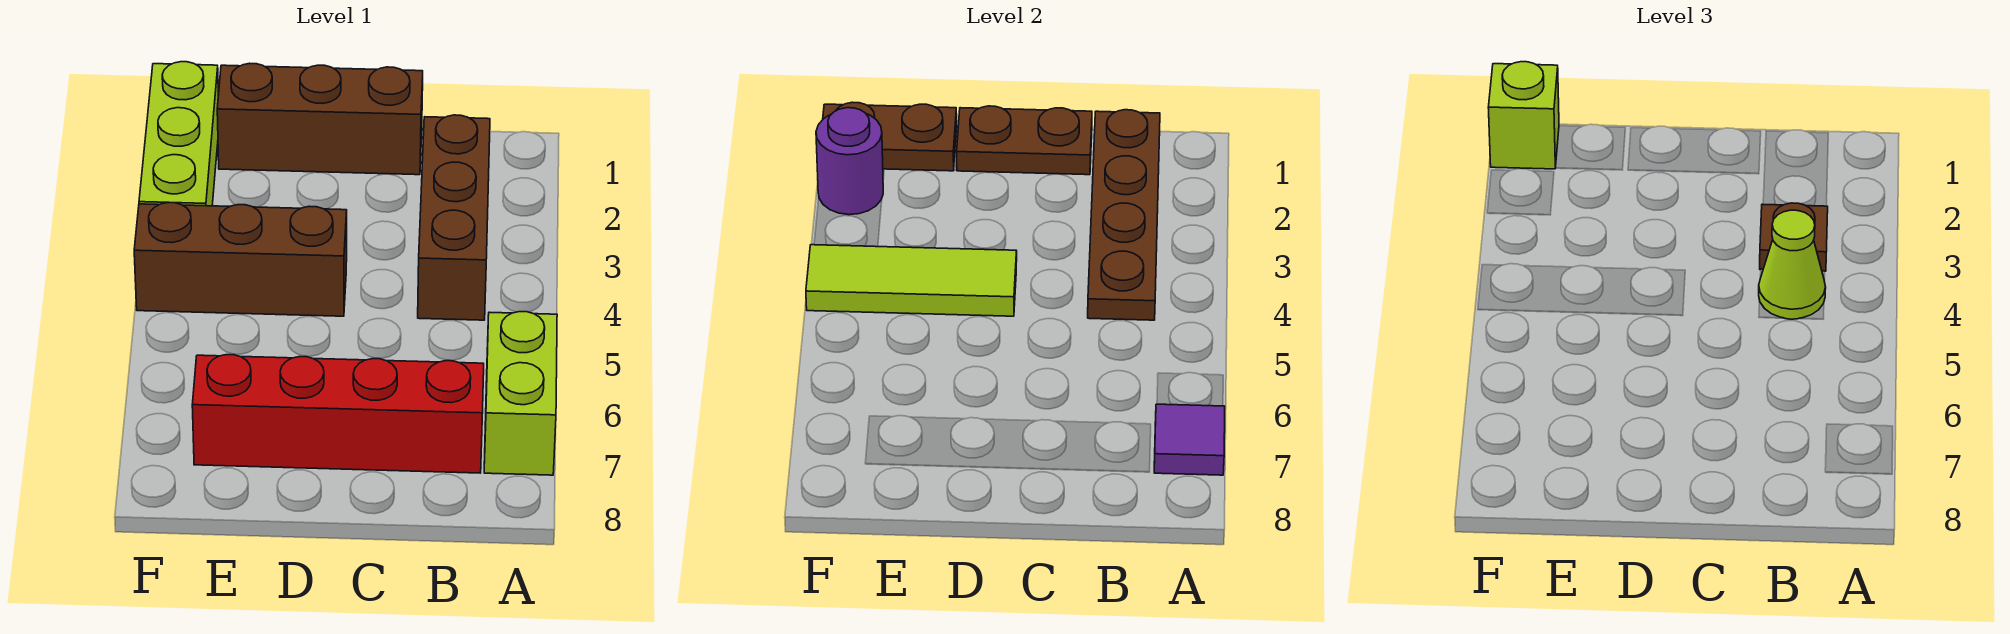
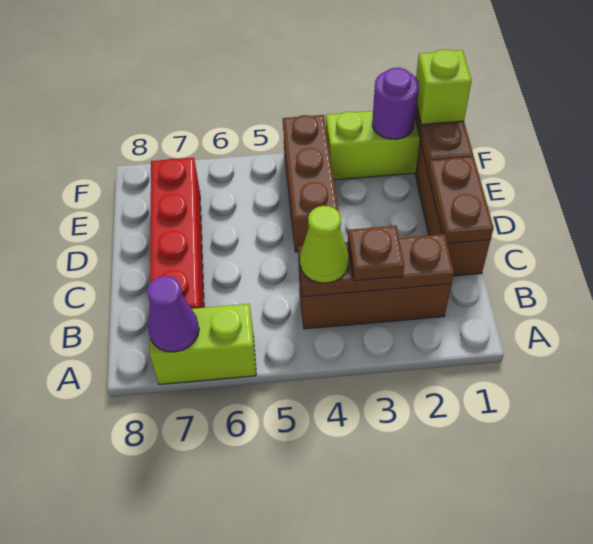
purple tile A7 level 2 -> purple cone A7 level 2
brown plate B1:B4 level 2 -> brown plate B2:B4 level 2
lime tile D4:F4 level 2 -> none

